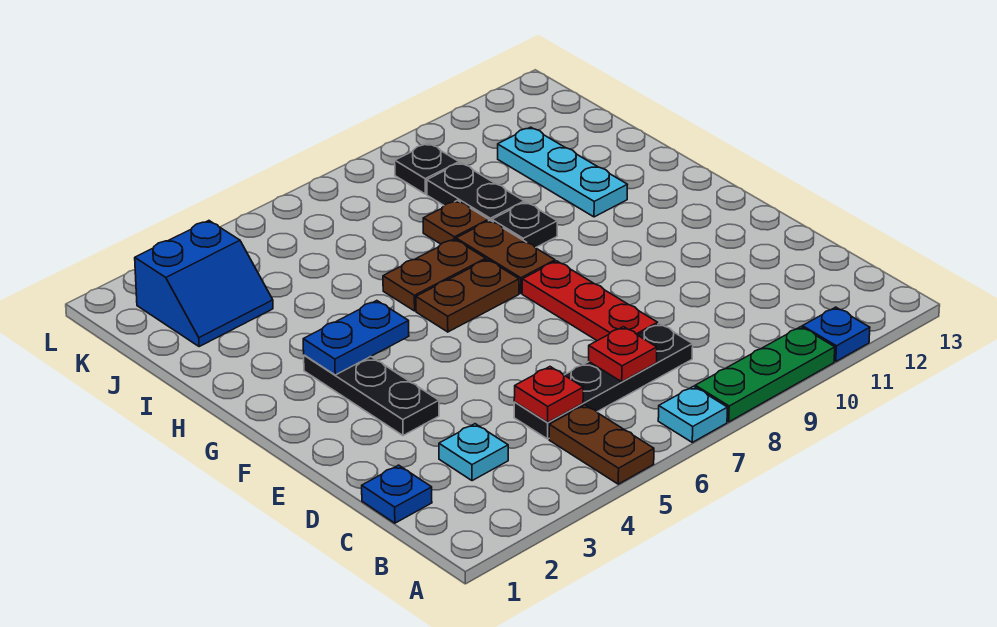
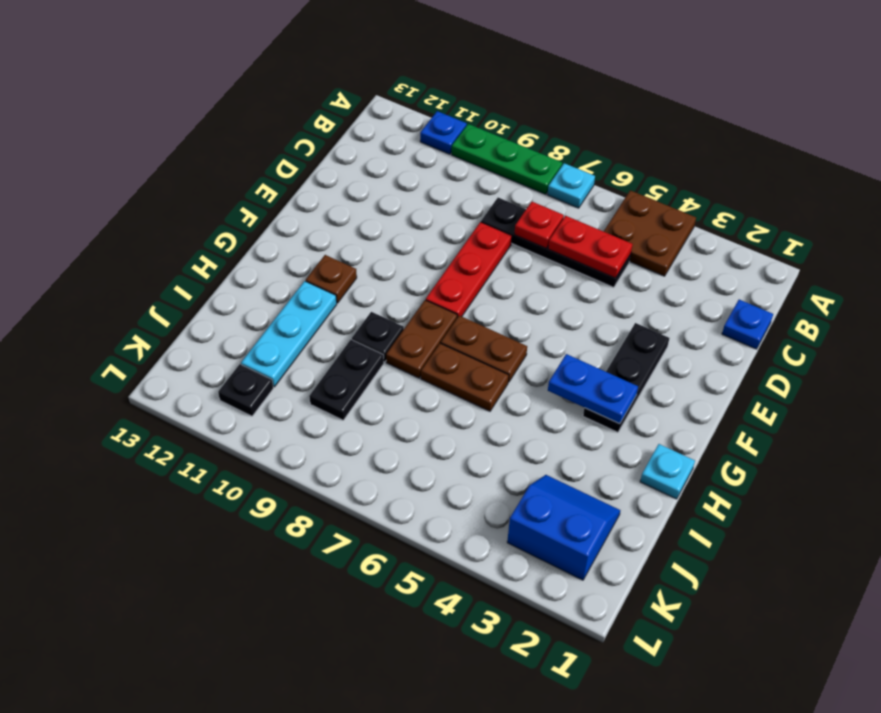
brown plate A5:B5 level 1 -> brown plate A4:B5 level 1
cyan plate C3 level 1 -> cyan plate H1 level 1
red plate C5 level 2 -> red plate C5:C6 level 2
brown plate I8 level 1 -> brown plate G11 level 1
black plate K9 level 1 -> black plate K11 level 1

